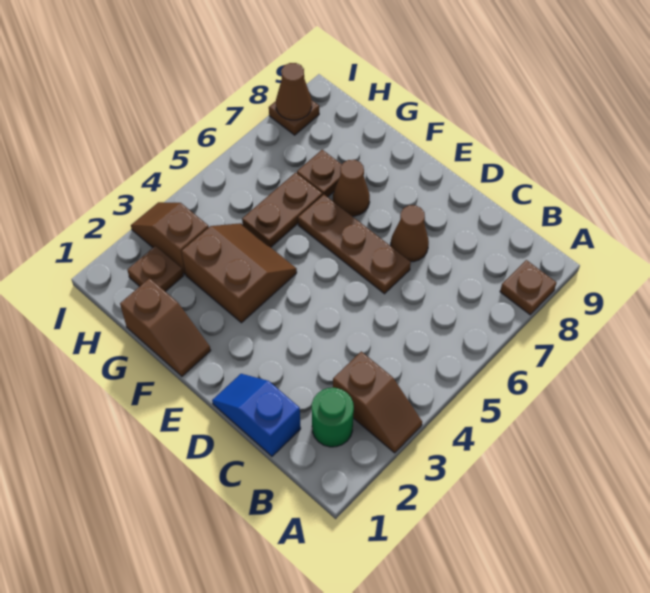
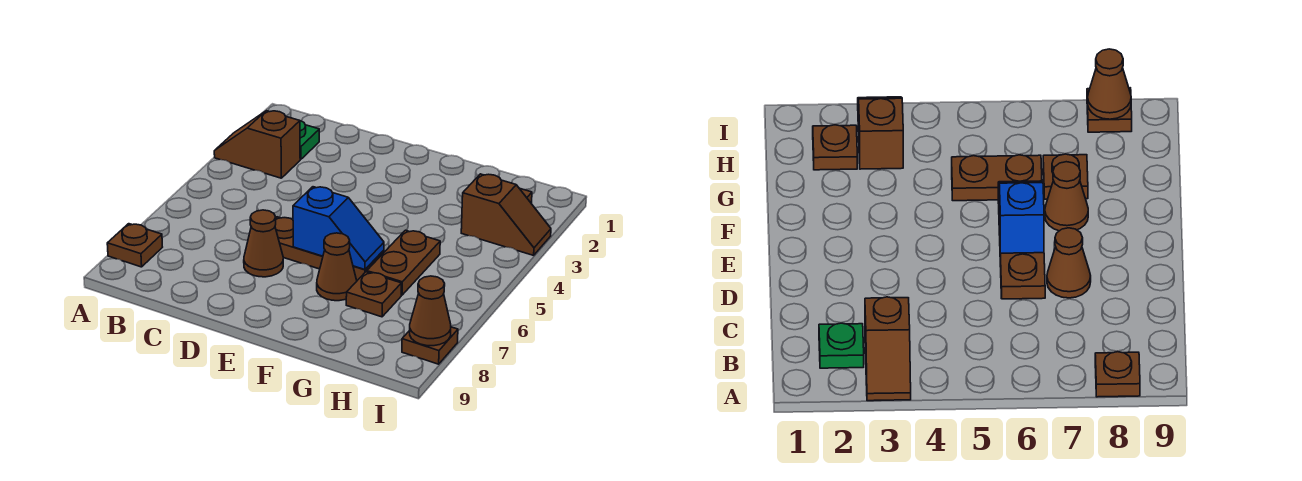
green round brick B2 level 1 -> green plate B2 level 1
blue slope C1:D1 level 1 top C -> blue slope E6:F6 level 2 top E
brown slope F1:G1 level 1 top G -> none
brown slope F3:G4 level 1 top 3 -> none

